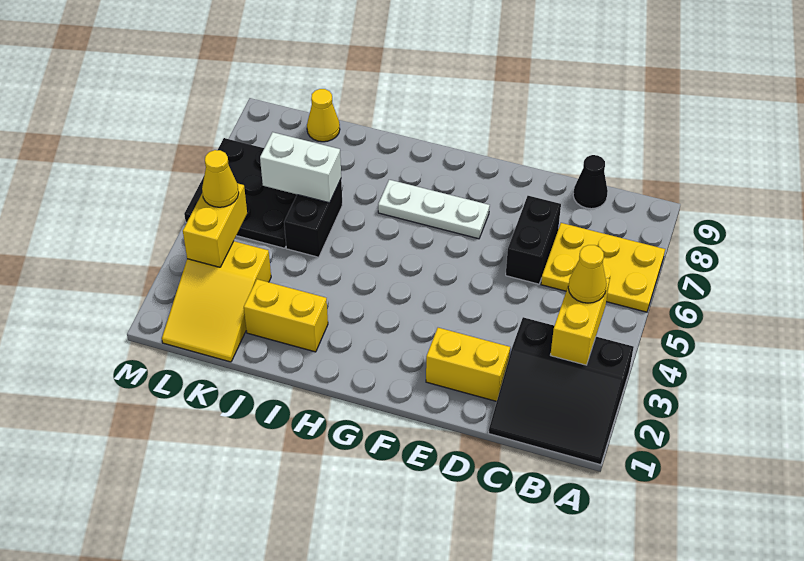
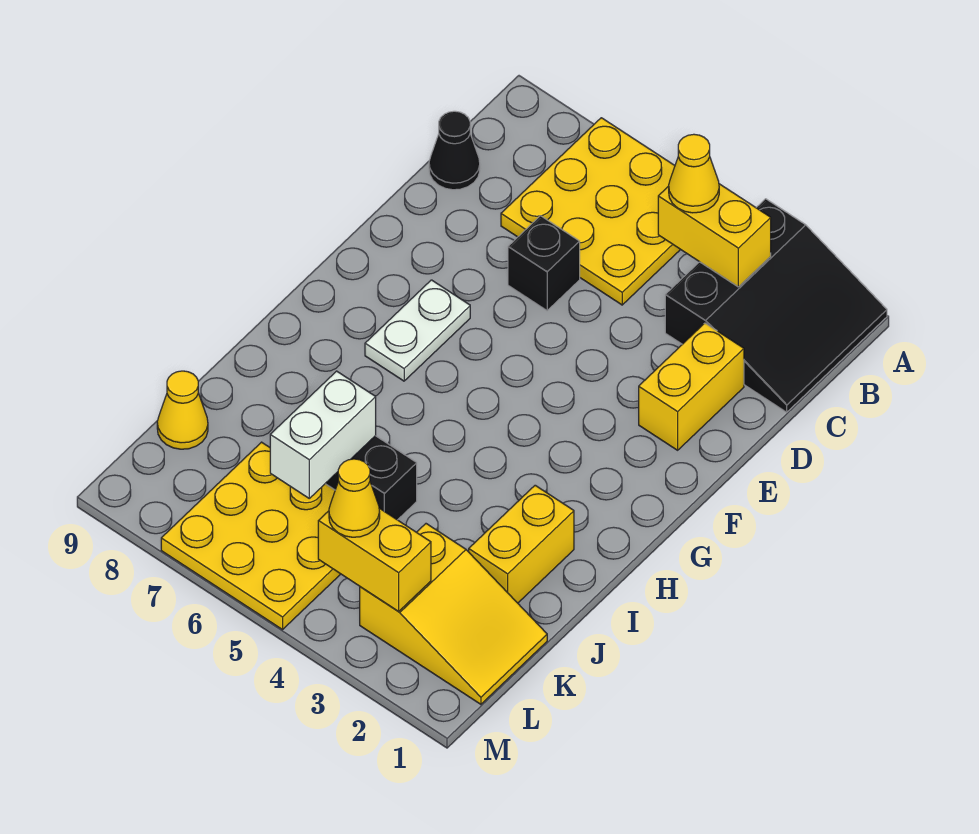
yellow plate A6:C7 level 1 -> yellow plate A5:C7 level 1
black brick D6:D7 level 1 -> black brick D6 level 1
white plate F7:H7 level 1 -> white plate F7:G7 level 1
black plate K5:M7 level 1 -> yellow plate K5:M7 level 1

